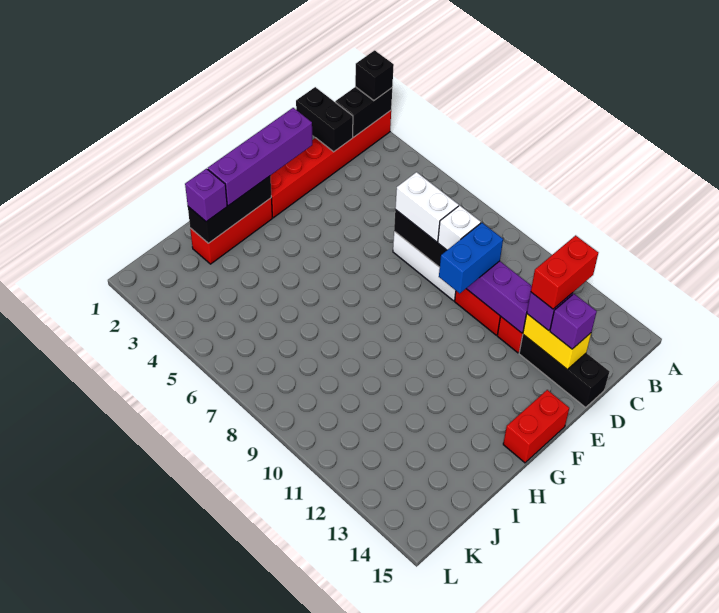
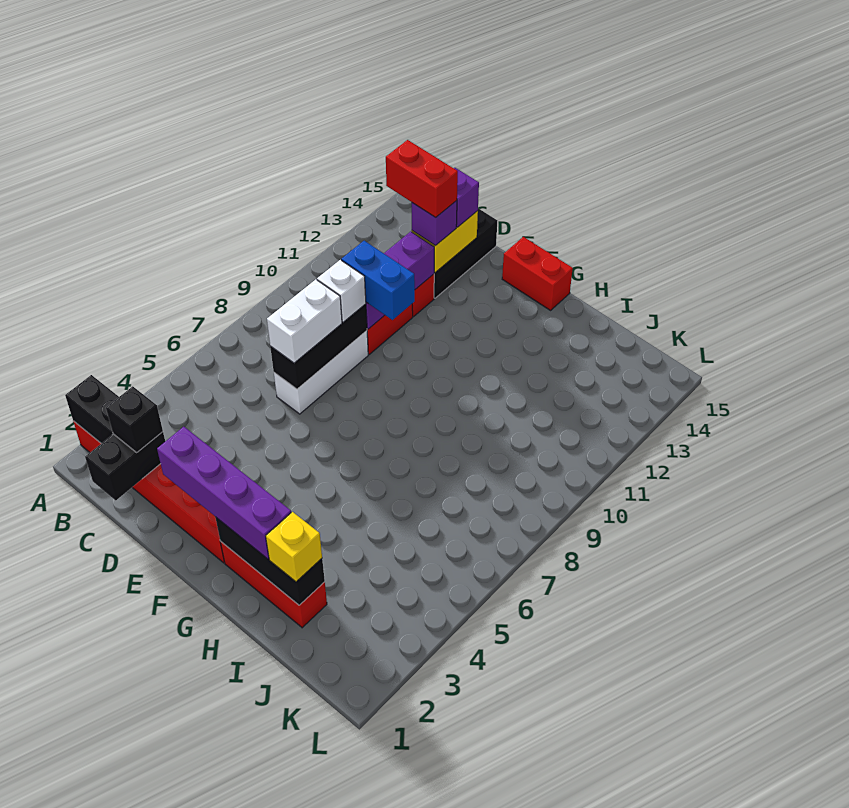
black brick A2 level 3 -> black brick C2 level 3
purple brick I2 level 3 -> yellow brick I2 level 3

